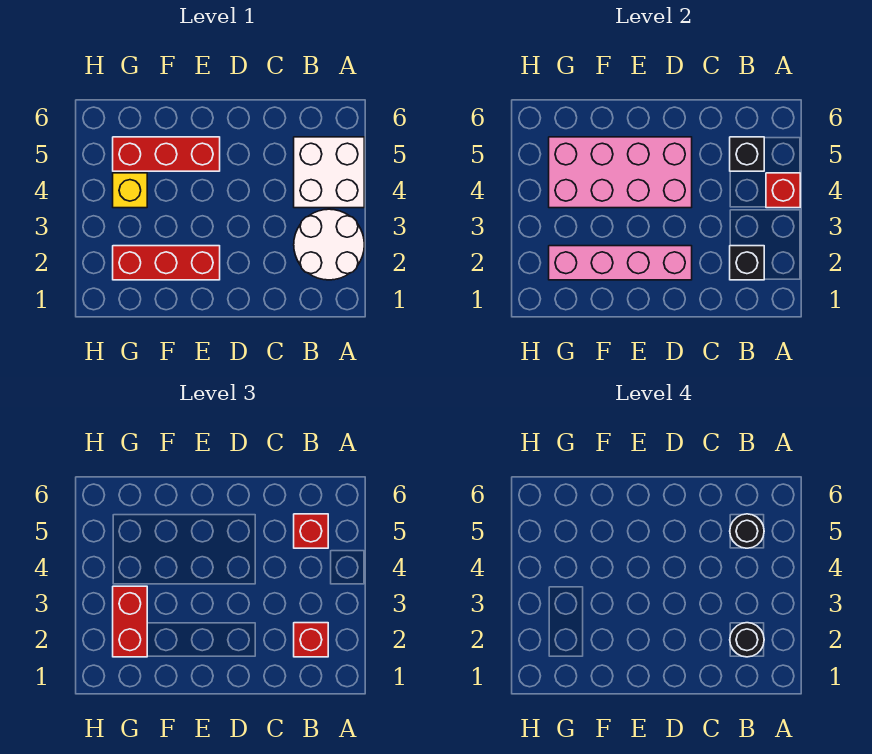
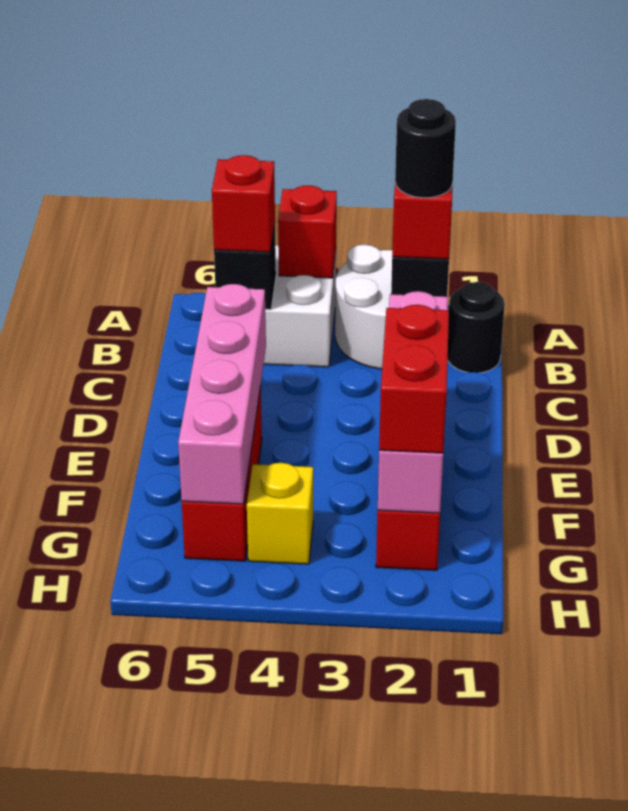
black round brick B5 level 4 -> black round brick B1 level 1
pink brick D4:G5 level 2 -> pink brick D5:G5 level 2
red brick G2:G3 level 3 -> red brick F2:G2 level 3

